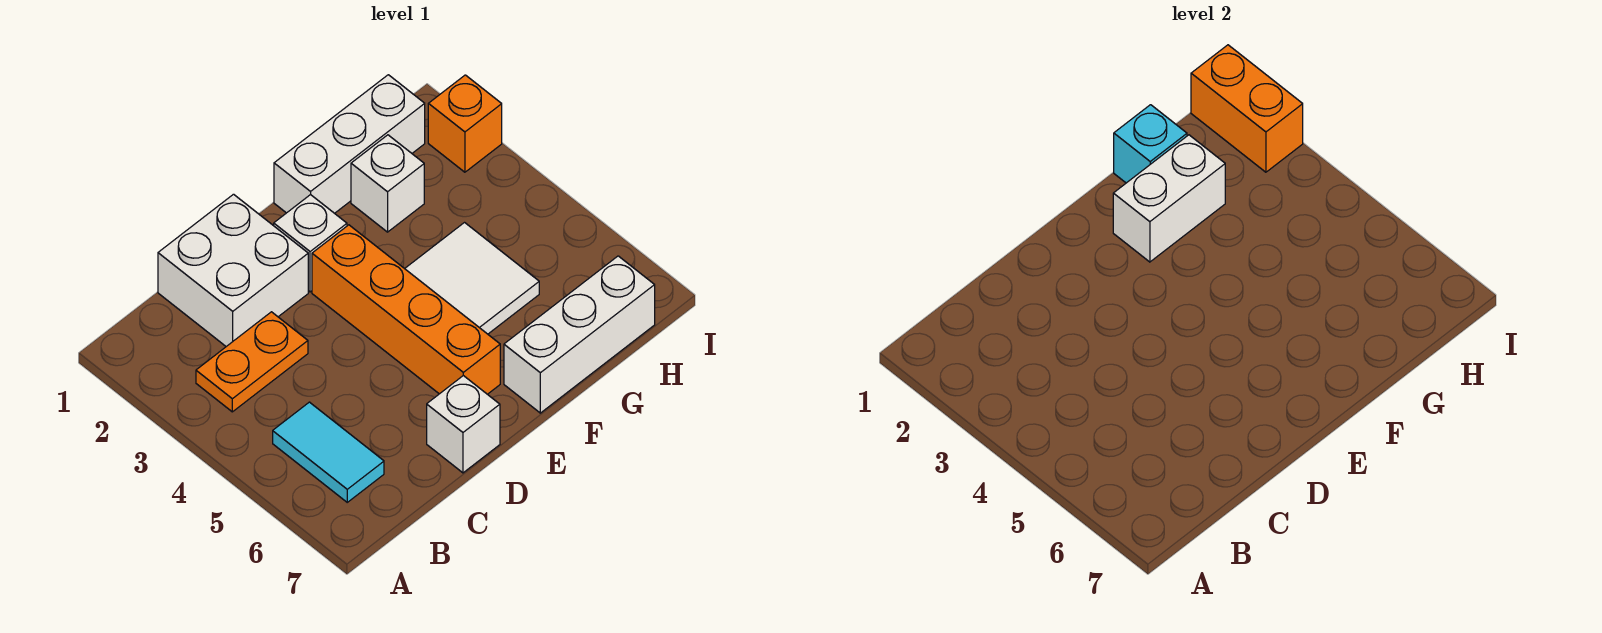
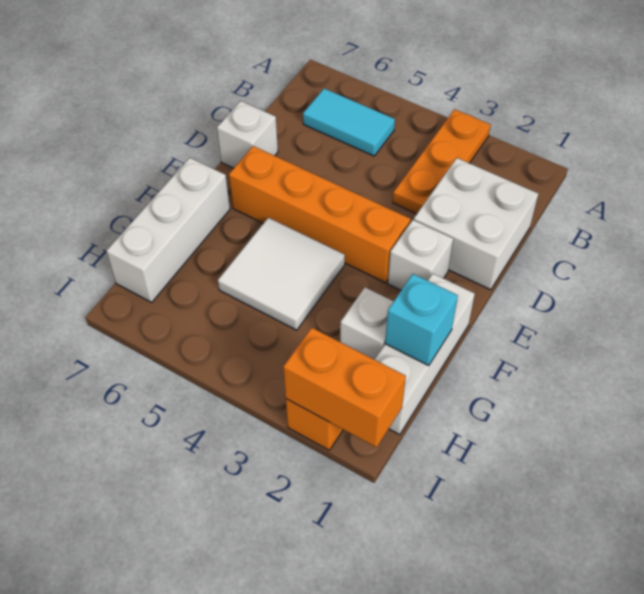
orange plate B3:C3 level 1 -> orange plate A3:C3 level 1
white brick F2:G2 level 2 -> none

